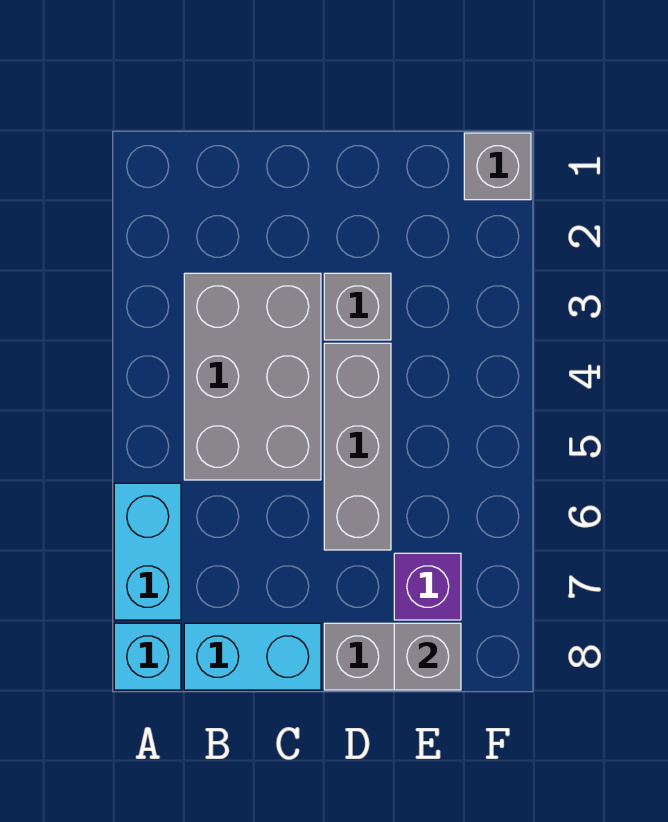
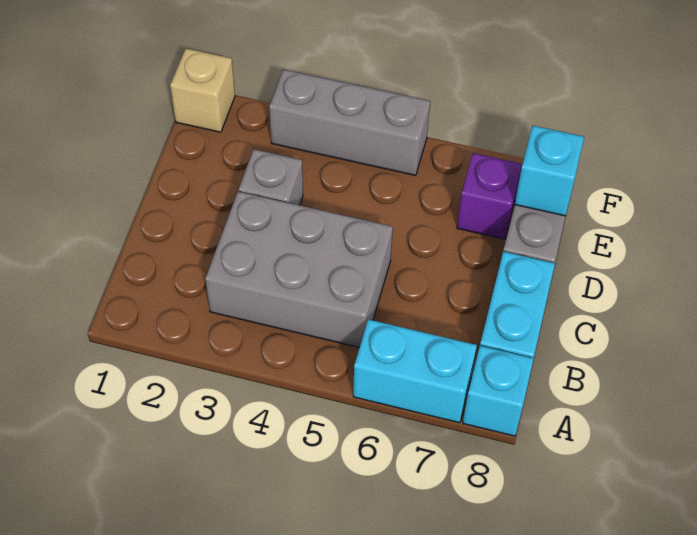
grey brick D4:D6 level 1 -> grey brick F3:F5 level 1
grey brick E8 level 2 -> cyan brick E8 level 2
grey brick F1 level 1 -> tan brick F1 level 1

